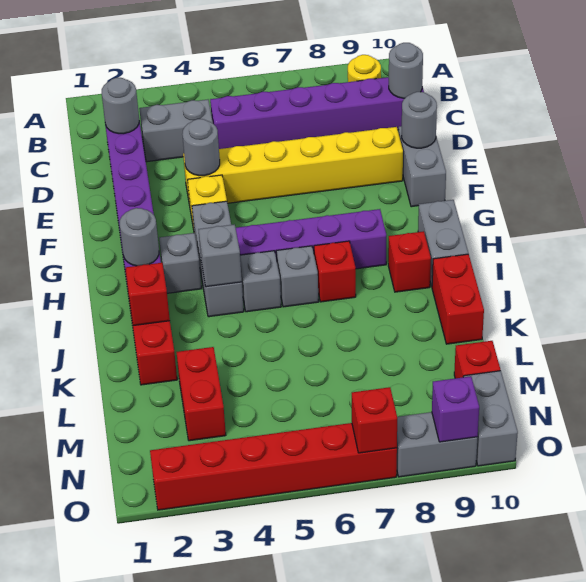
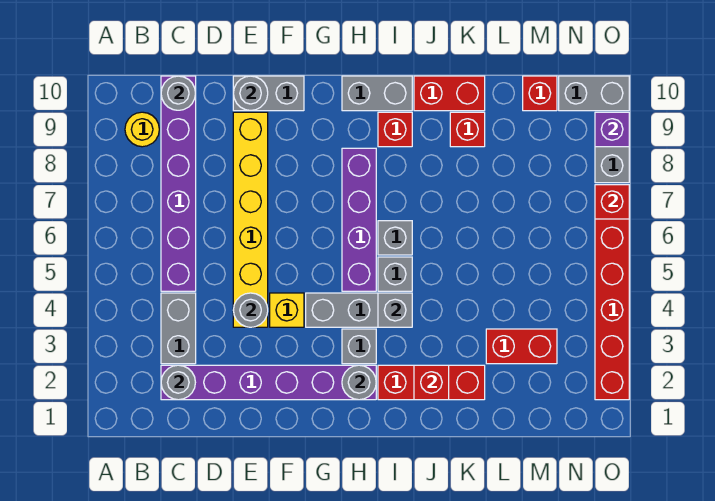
red brick I7 level 1 -> red brick K9 level 1

